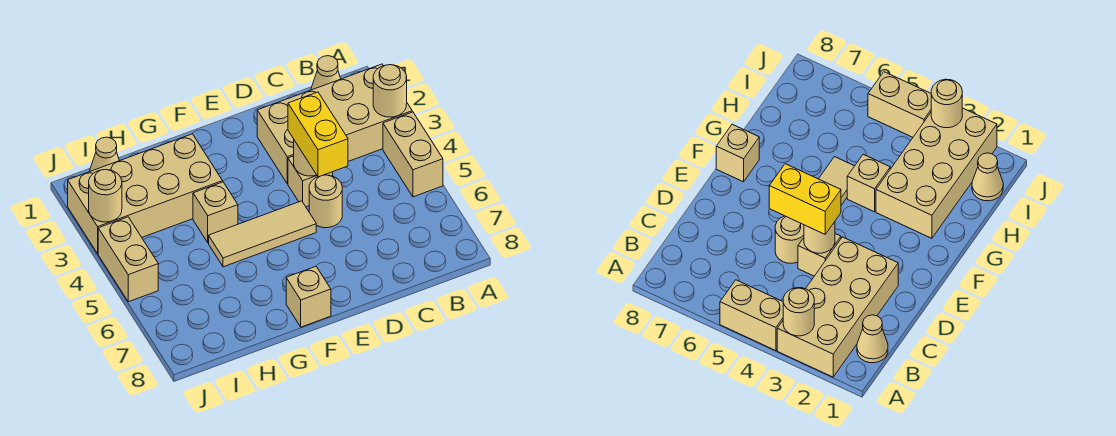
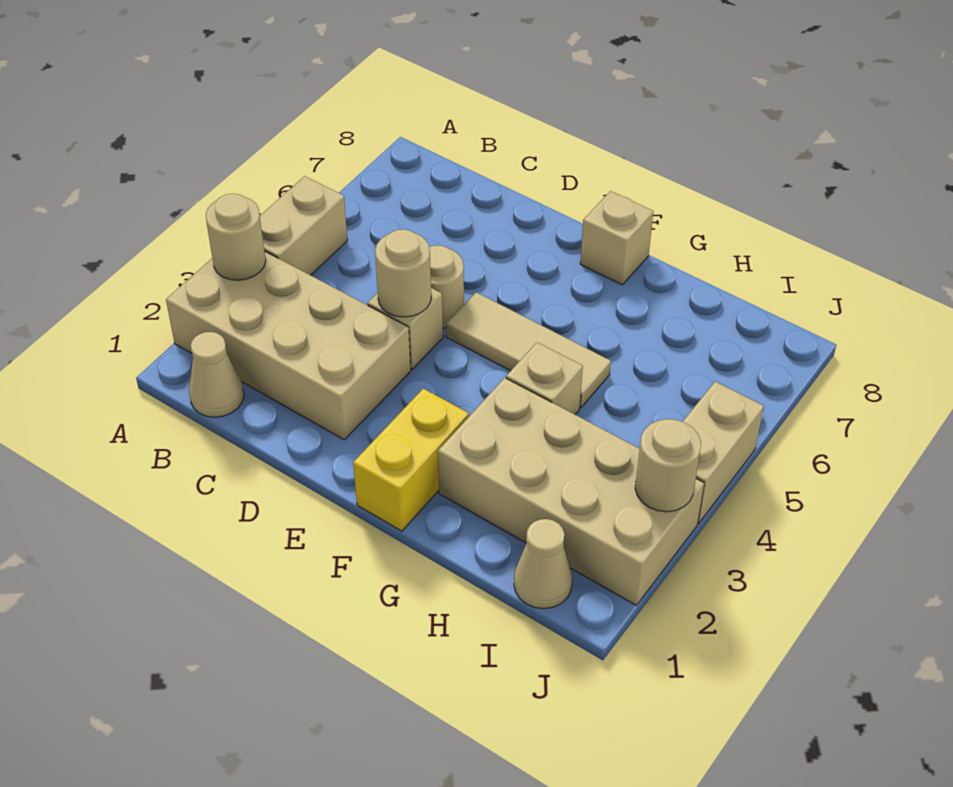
yellow brick D4:D5 level 3 -> yellow brick F1:F2 level 1

